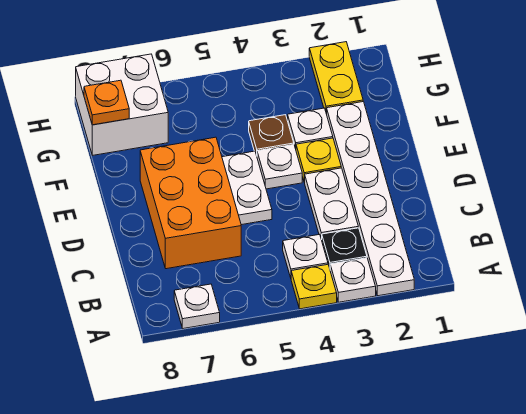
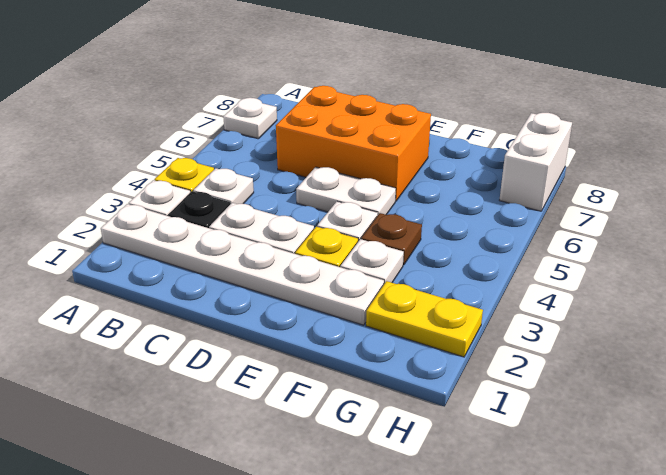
white brick G7:H8 level 1 -> white brick H7:H8 level 1
orange plate G8 level 2 -> none

